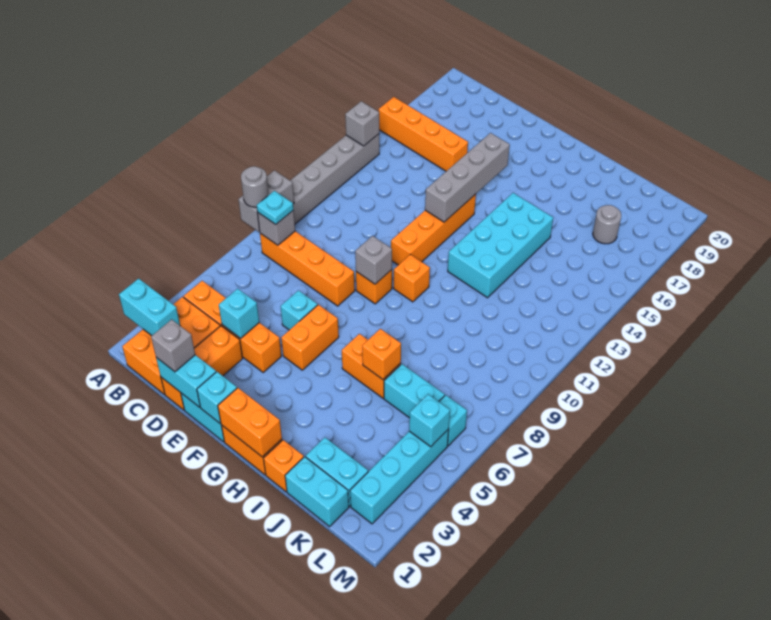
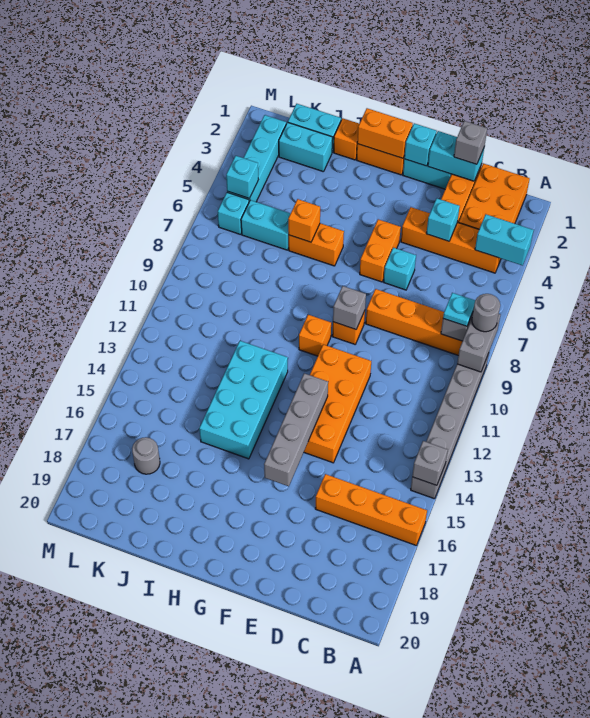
cyan brick A2:B2 level 2 -> cyan brick A4:B4 level 2
orange brick F11:F14 level 1 -> orange brick E11:F14 level 1

